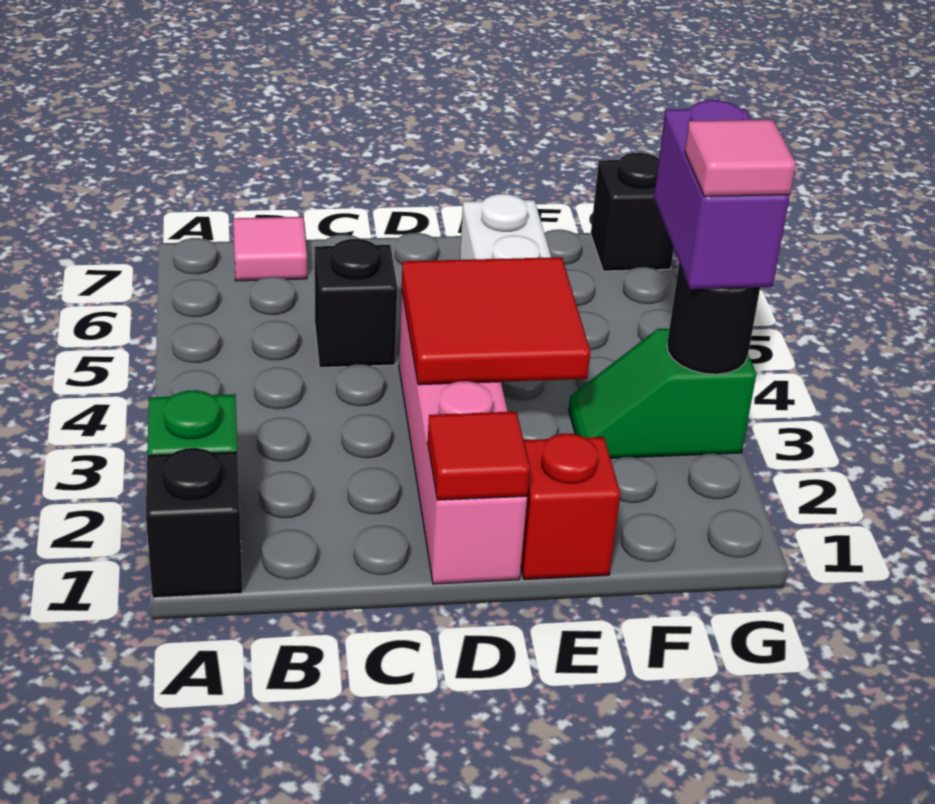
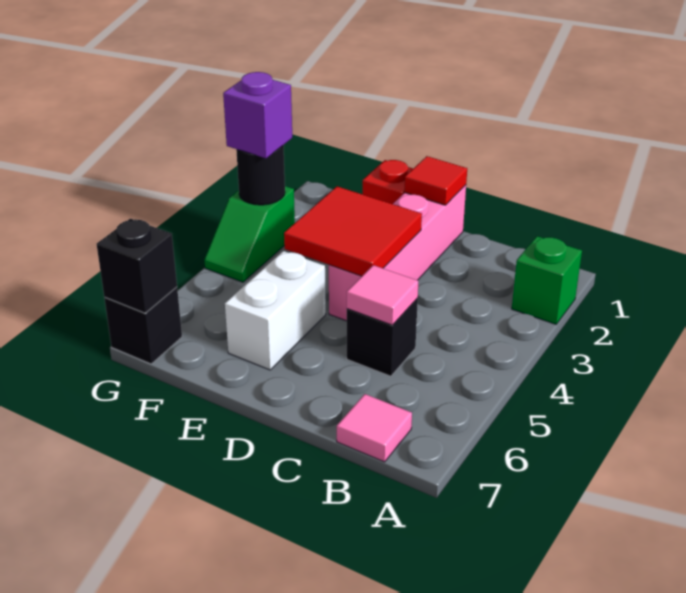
black brick A1 level 1 -> black brick G7 level 2
green slope F3:G3 level 1 top G -> green slope G3:G4 level 1 top 3
purple brick G3:G4 level 3 -> purple brick G3 level 3
pink tile G3 level 4 -> pink tile C5 level 2

